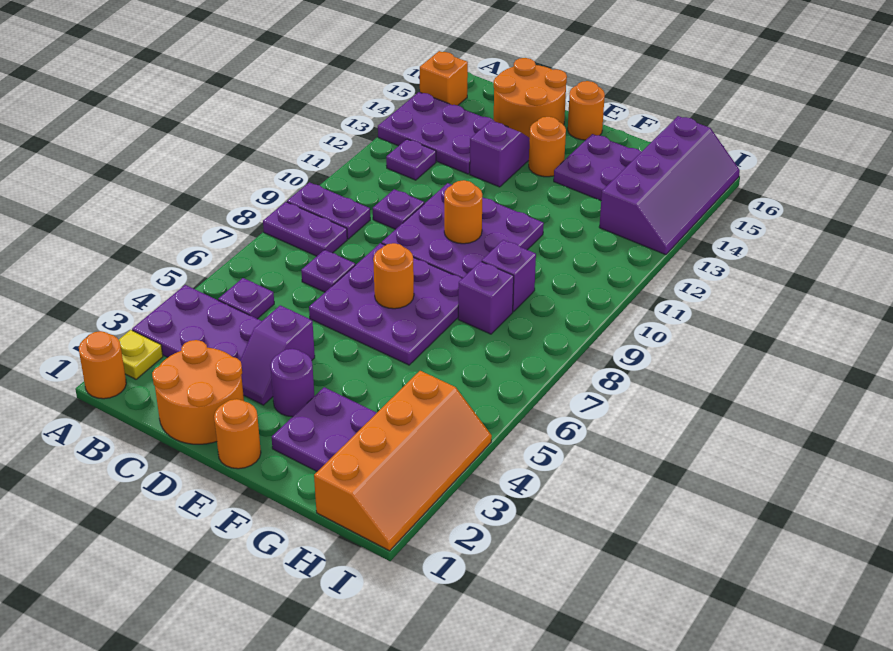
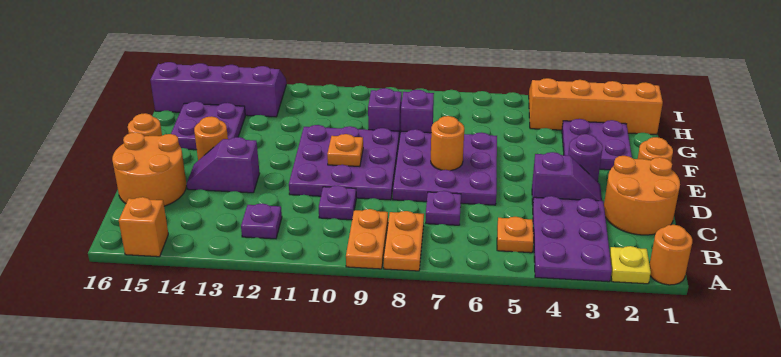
purple plate A8:B8 level 1 -> orange plate A8:B8 level 1
purple plate A9:B9 level 1 -> orange plate A9:B9 level 1
purple plate A13:C14 level 1 -> none
purple plate B5 level 1 -> orange plate B5 level 1
orange round brick E10 level 2 -> orange plate E10 level 2

